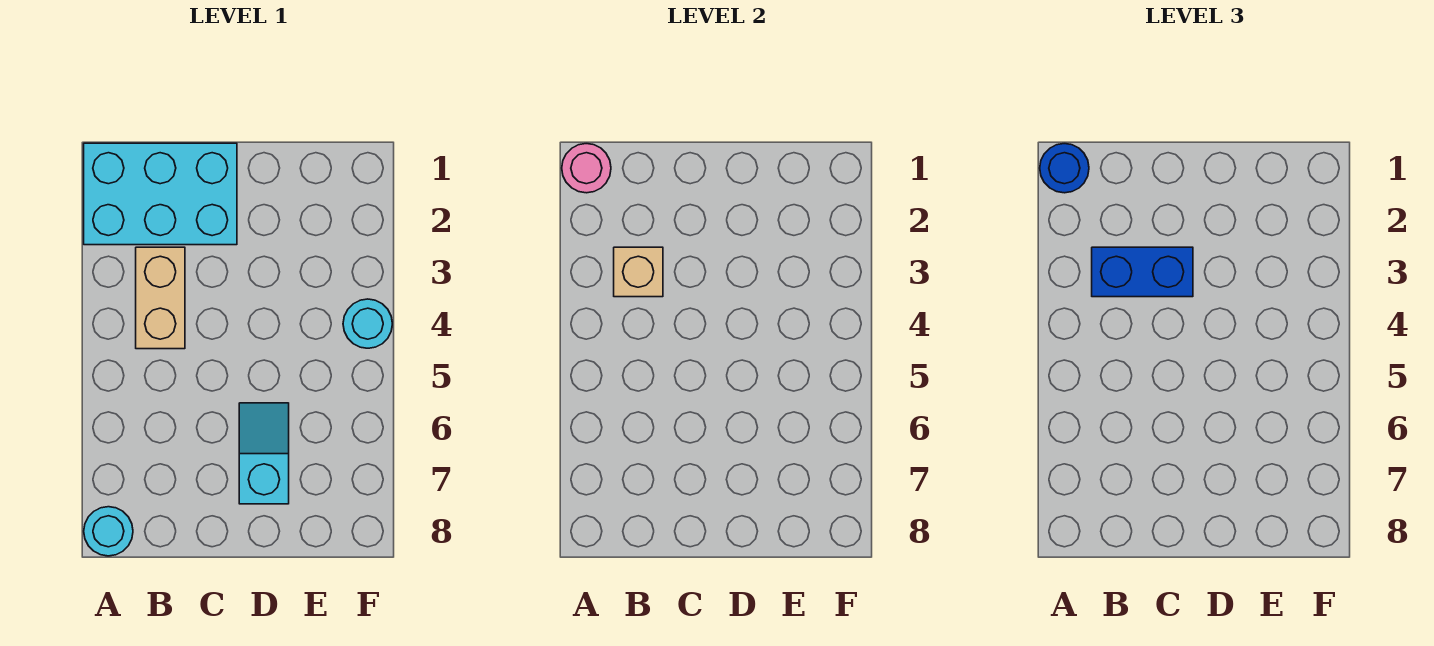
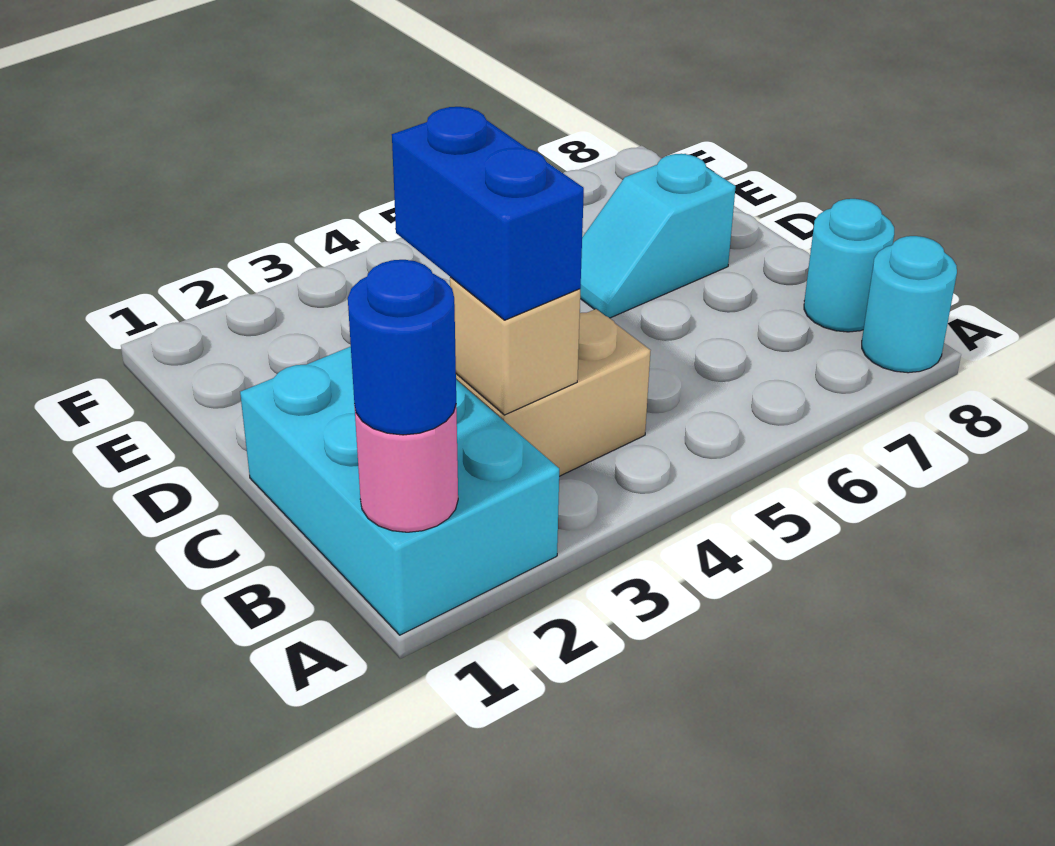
cyan round brick F4 level 1 -> cyan round brick B8 level 1

